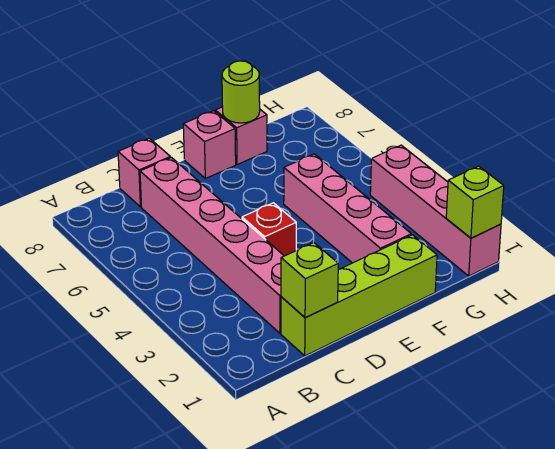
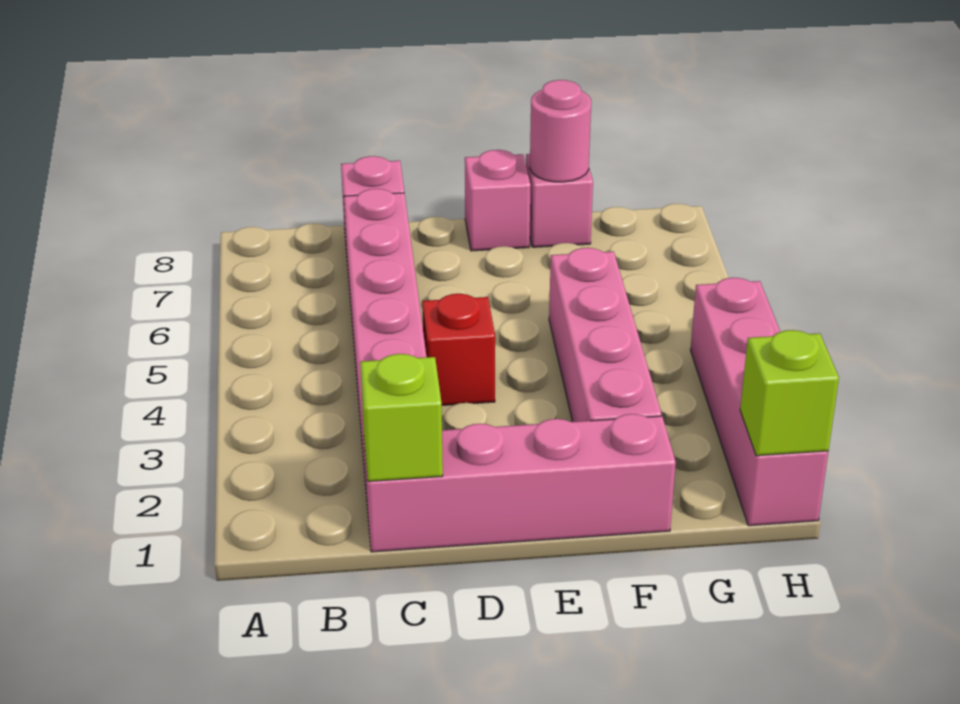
lime brick C1:F1 level 1 -> pink brick C1:F1 level 1
lime round brick F8 level 2 -> pink round brick F8 level 2

